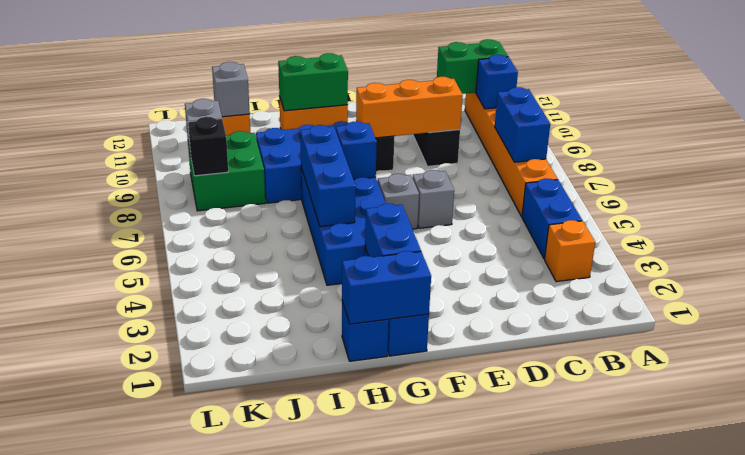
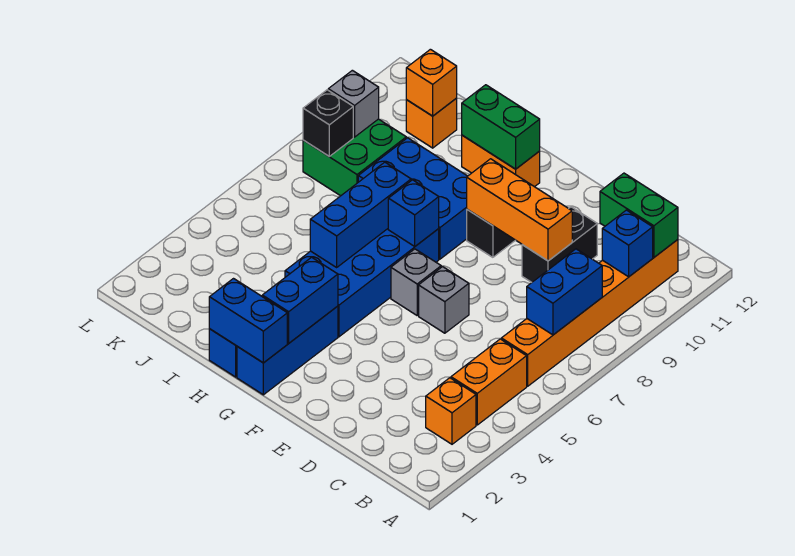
blue brick B4:B5 level 1 -> orange brick B4:B5 level 1
grey brick J11 level 2 -> orange brick J11 level 2

